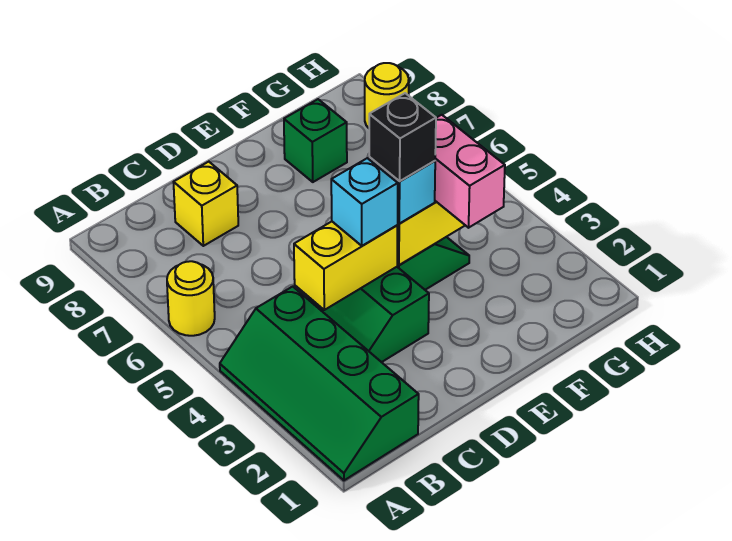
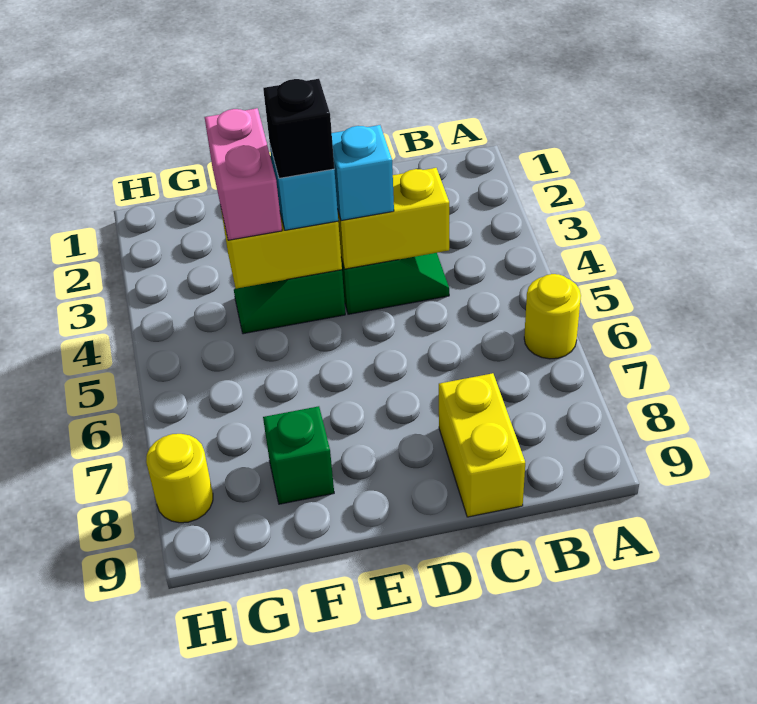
green slope A1:B4 level 1 top B -> none
yellow brick C8 level 1 -> yellow brick C8:C9 level 1

